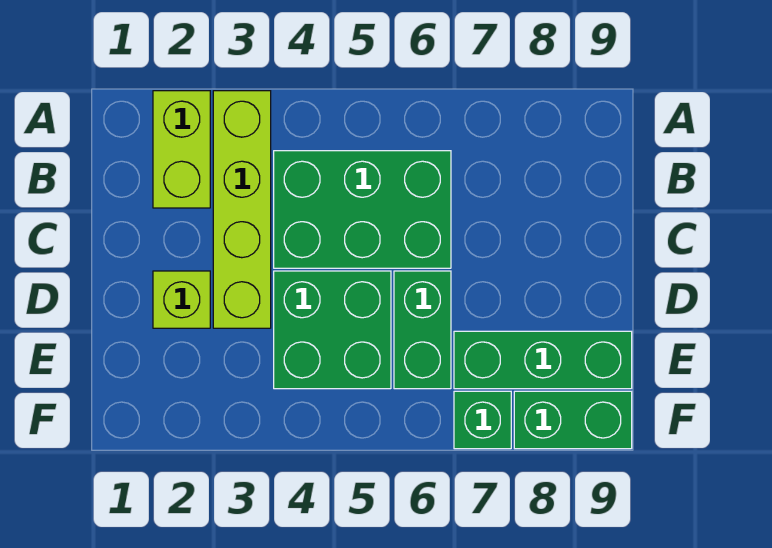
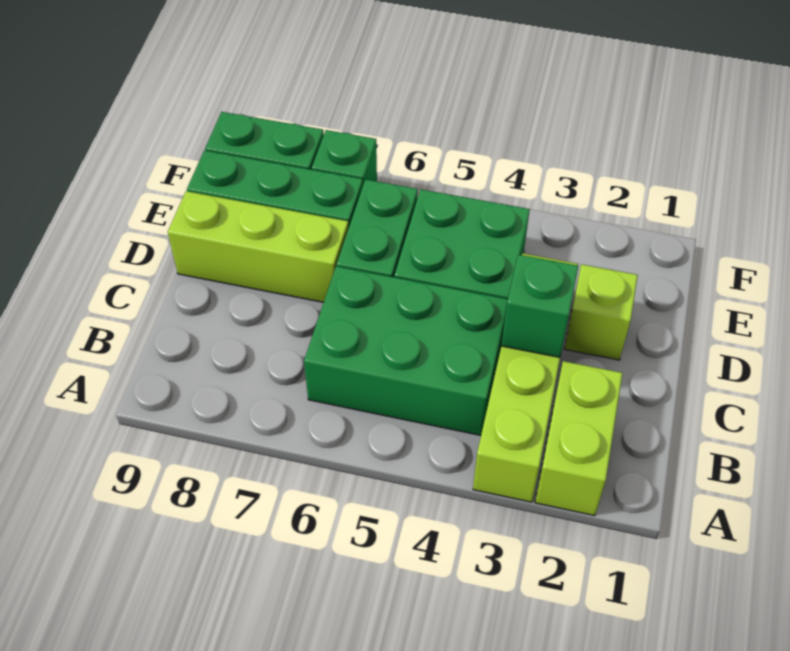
none -> green brick C3 level 2
none -> lime brick D7:D9 level 1

